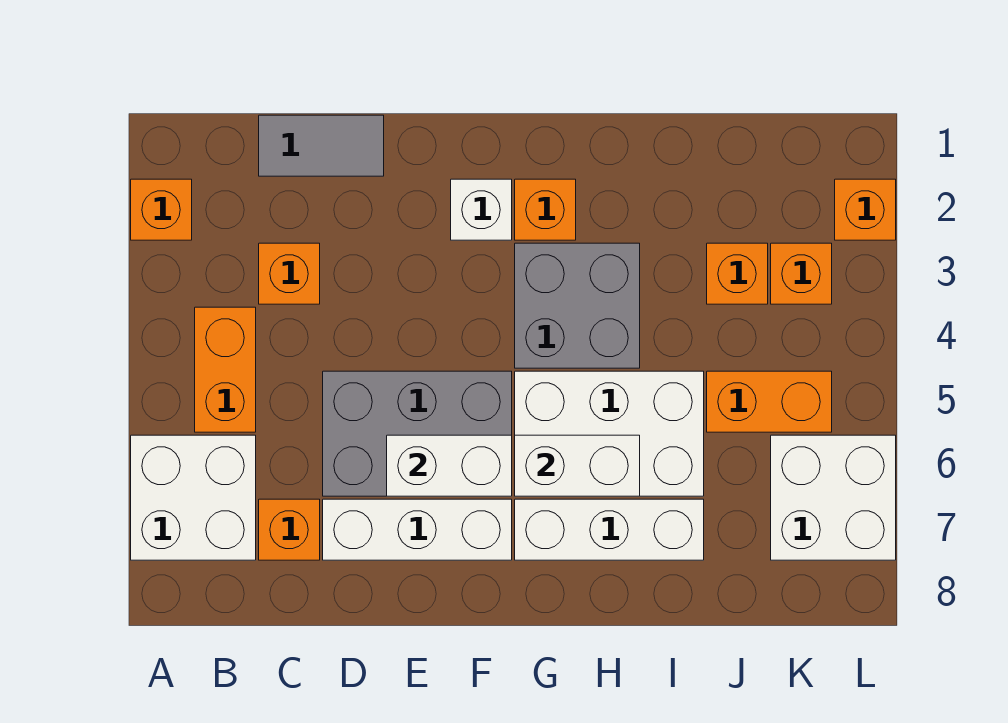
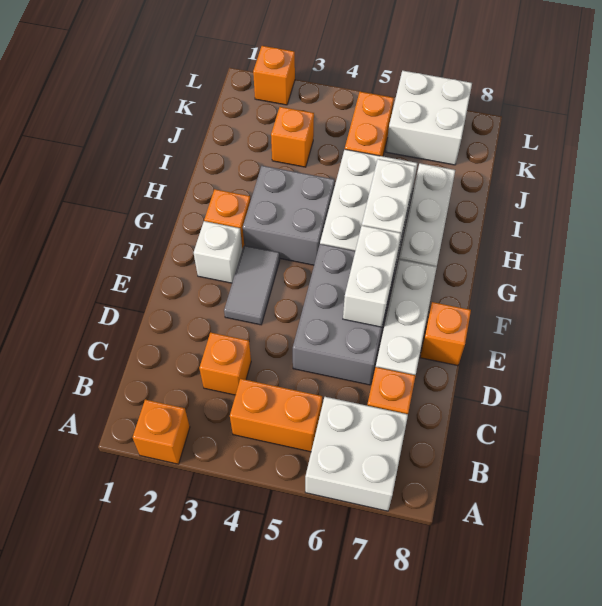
grey tile C1:D1 level 1 -> grey tile E3:F3 level 1
orange brick K3 level 1 -> orange brick E8 level 1

